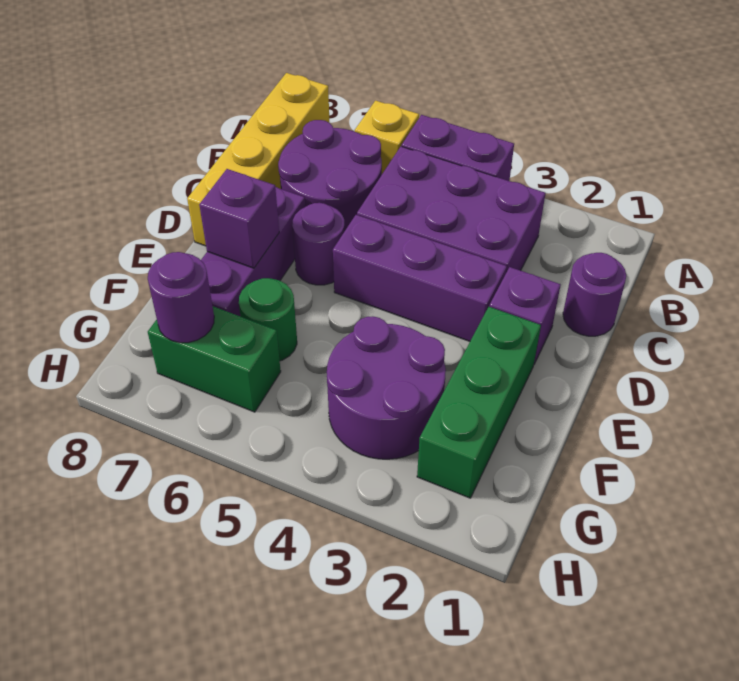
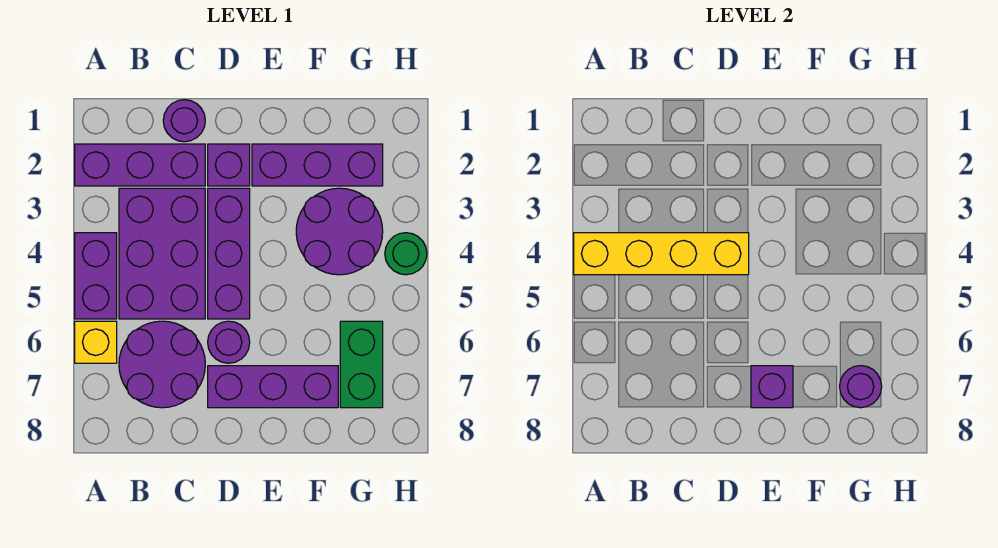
none -> purple brick A2:C2 level 1
yellow brick A8:D8 level 1 -> yellow brick A4:D4 level 2
green brick E2:G2 level 1 -> purple brick E2:G2 level 1
green round brick F6 level 1 -> green round brick H4 level 1

